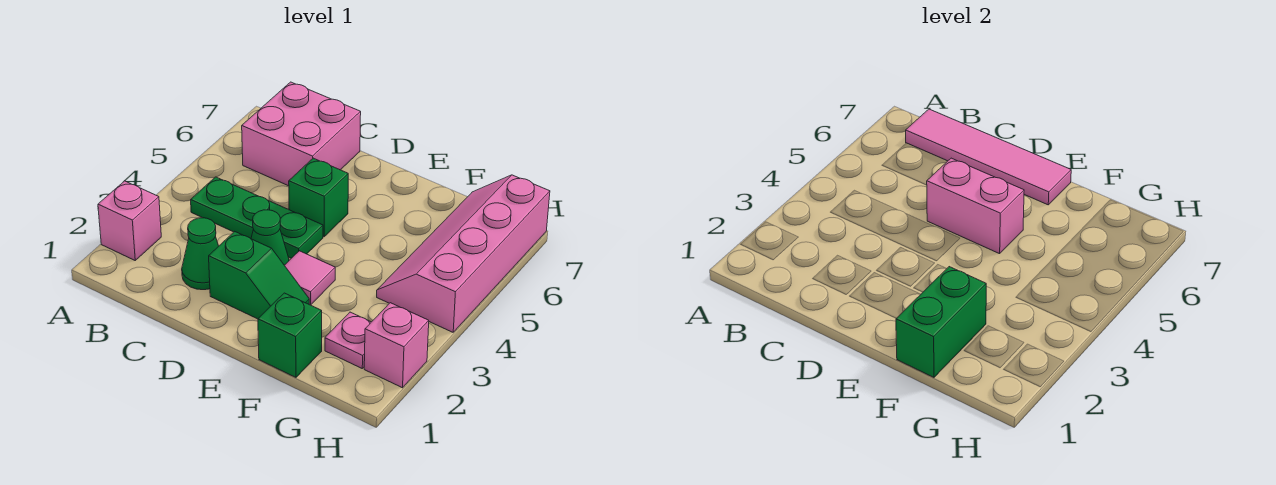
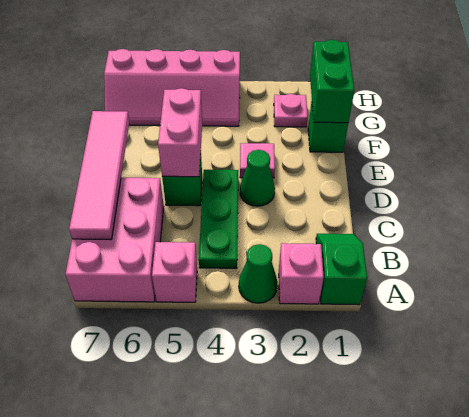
pink brick B6:C7 level 1 -> pink brick A6:C7 level 1
green cone C2 level 1 -> green cone A3 level 1
green slope D2:E2 level 1 top D -> green slope A1:B1 level 1 top A
green brick F1:F2 level 2 -> green brick F1:G1 level 2
pink brick H2 level 1 -> pink brick A5 level 1

